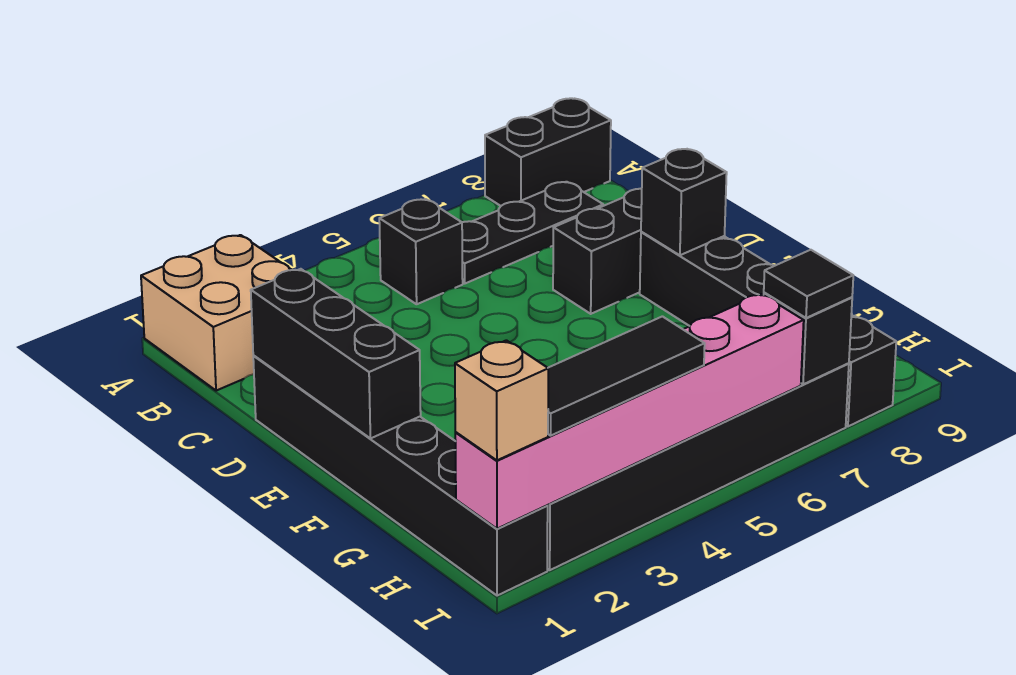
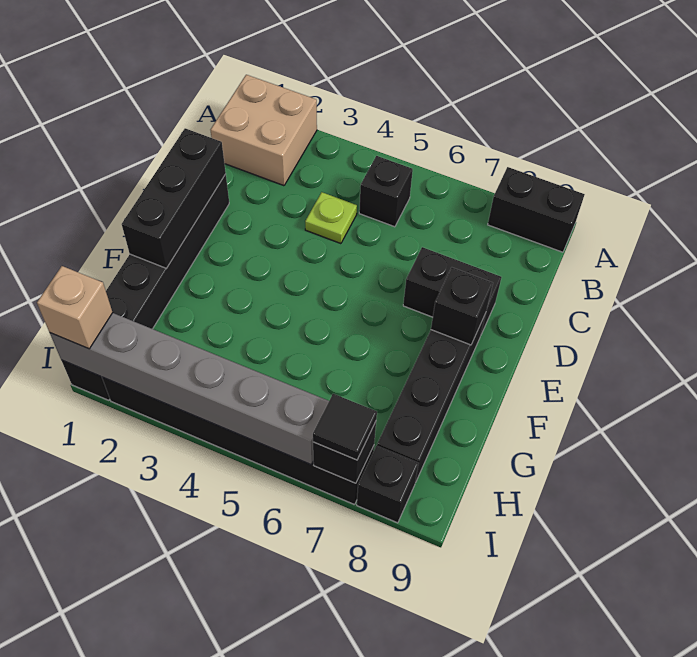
black plate B6:B8 level 1 -> none
none -> lime plate C4 level 1
pink brick I1:I6 level 2 -> grey brick I1:I6 level 2
black tile I2:I4 level 3 -> none

